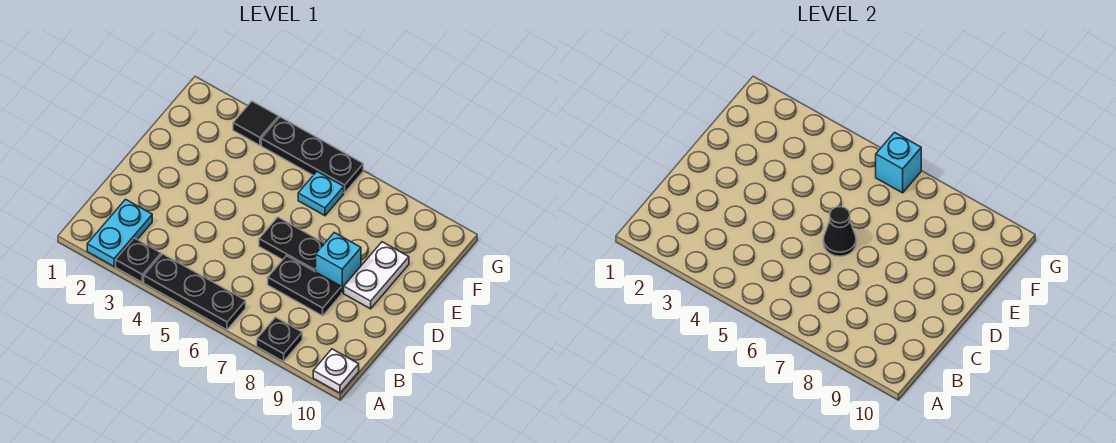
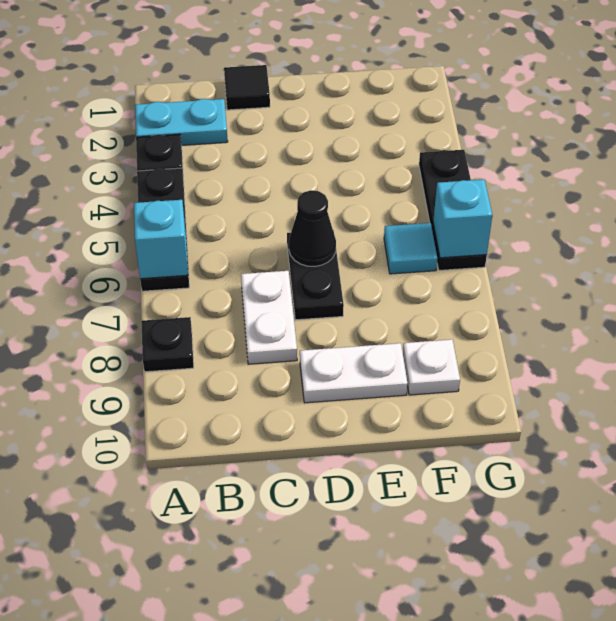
white plate A10 level 1 -> white plate F9 level 1
black plate C7:C8 level 1 -> white plate C7:C8 level 1
cyan brick D8 level 1 -> cyan brick A6 level 2
cyan plate F6 level 1 -> cyan tile F6 level 1
black tile G3 level 1 -> black tile C1 level 1

